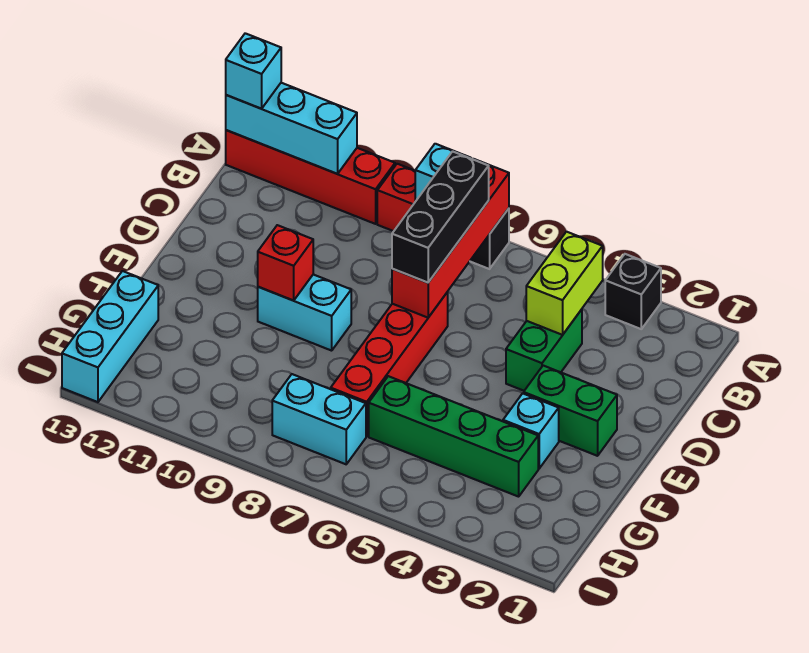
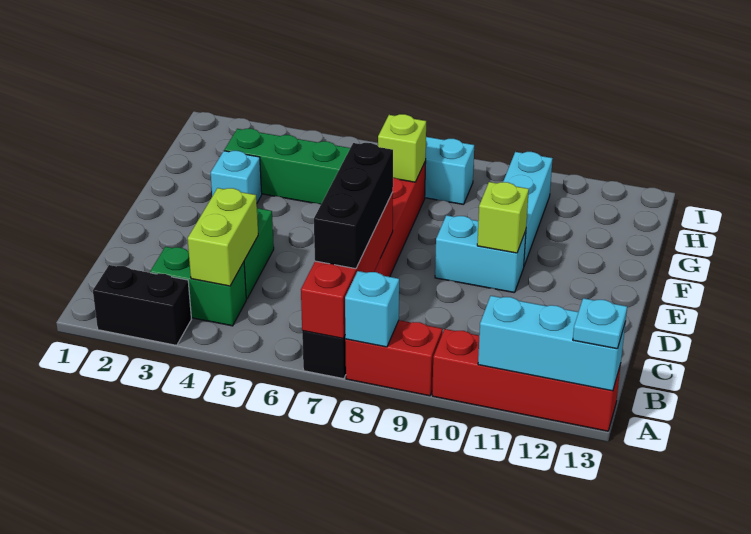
black brick A3 level 1 -> black brick A2:A3 level 1
cyan brick A13 level 3 -> cyan plate A13 level 3
green brick E2:E3 level 1 -> green brick B3:B4 level 1
red brick E10 level 2 -> lime brick E10 level 2
none -> lime brick G7 level 2
cyan brick G13:I13 level 1 -> cyan brick F10:H10 level 1

